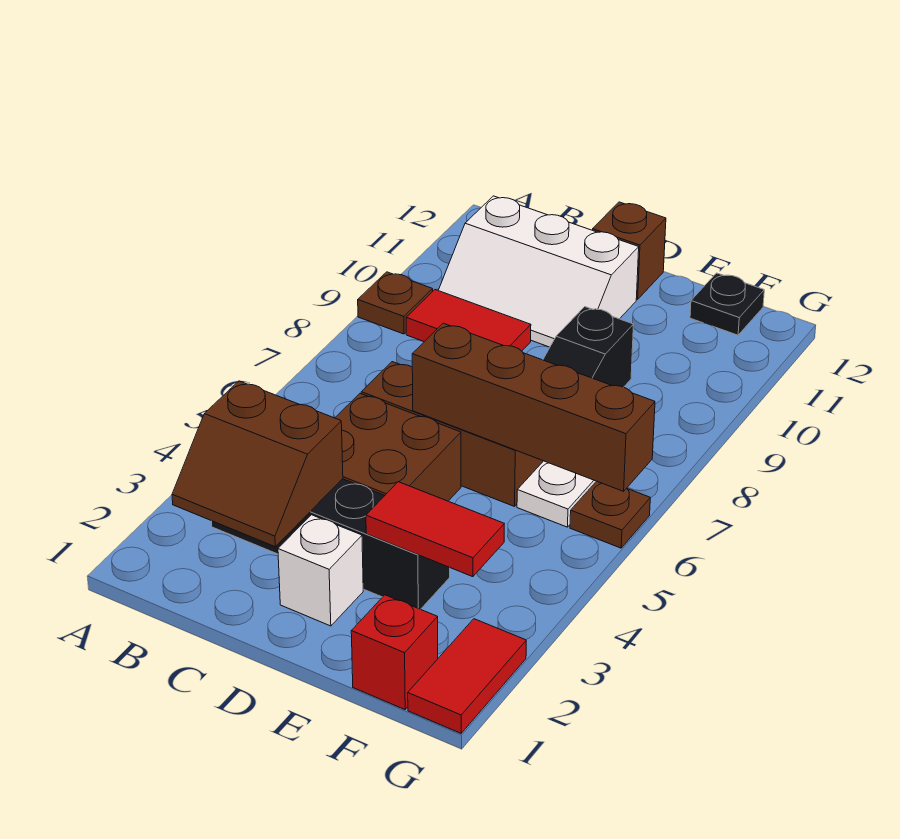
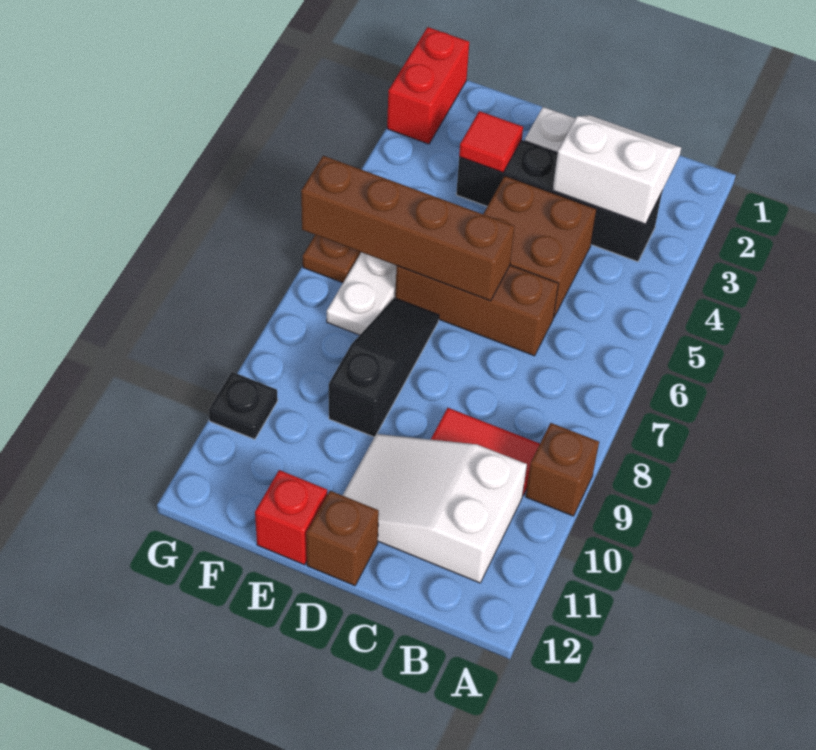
brown plate A9 level 1 -> brown brick A9 level 1
brown slope B2:C3 level 2 top 3 -> white slope B2:C3 level 2 top 3
white slope B10:D11 level 1 top 11 -> white slope B10:D11 level 1 top B
red tile E3:F3 level 2 -> red tile E3 level 2
red brick F1 level 1 -> red brick E12 level 1
black plate F12 level 1 -> black plate G10 level 1
red tile G1:G2 level 1 -> red brick G1:G2 level 1

